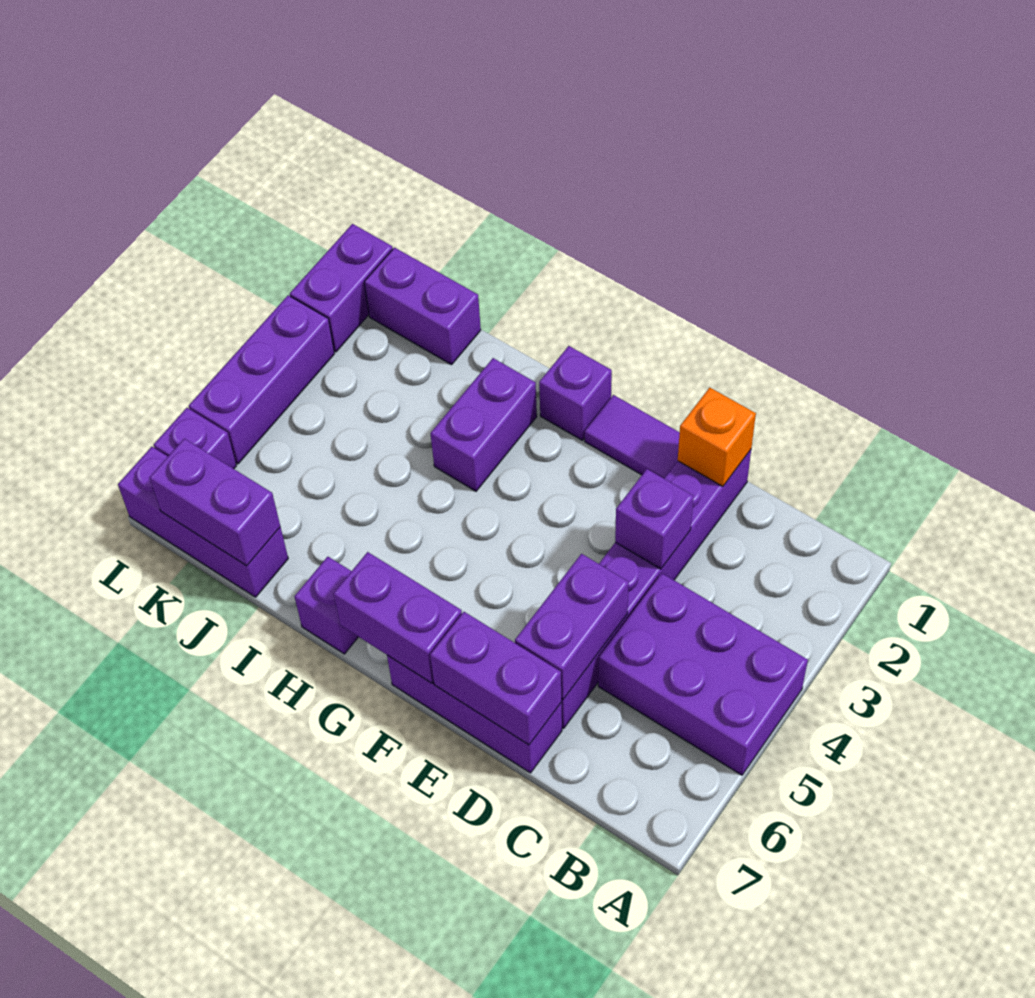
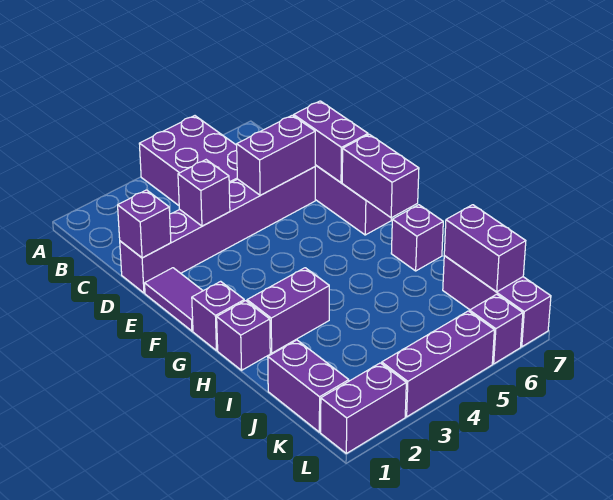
orange brick D1 level 2 -> purple brick D1 level 2
none -> purple brick H1 level 1

